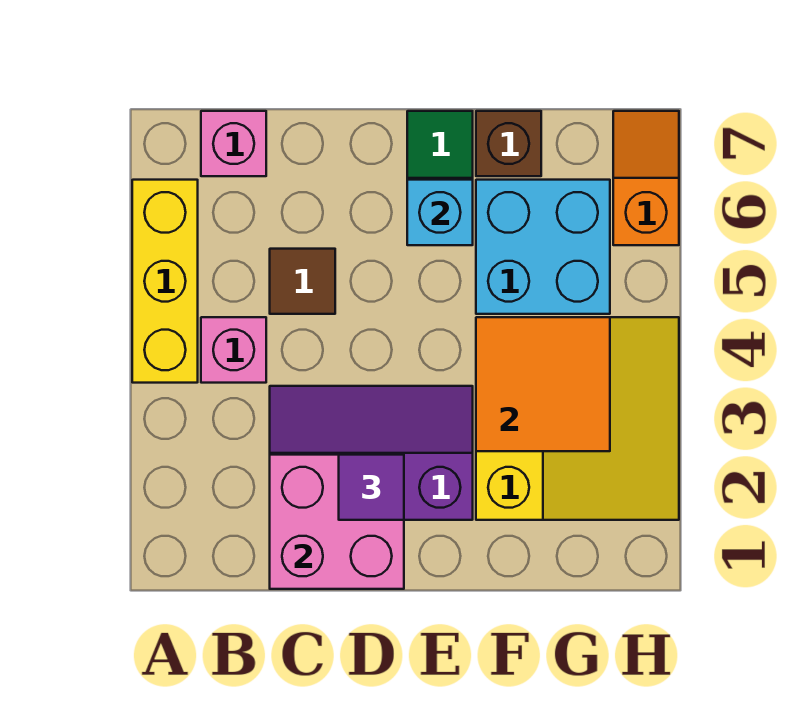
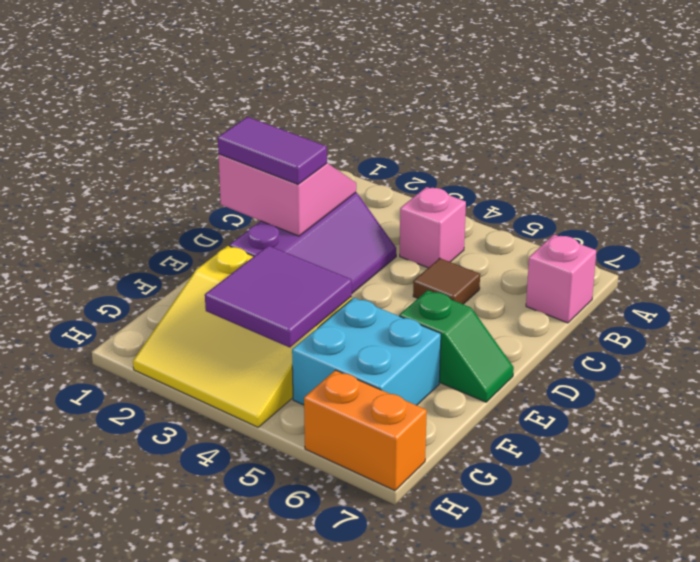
yellow brick A4:A6 level 1 -> none
pink brick C1:D2 level 2 -> pink slope C1:D2 level 2 top D
purple tile D2 level 3 -> purple tile D1:D2 level 3
cyan brick E6 level 2 -> none
orange tile F3:G4 level 2 -> purple tile F3:G4 level 2
brown brick F7 level 1 -> none
orange slope H6:H7 level 1 top 6 -> orange brick H6:H7 level 1

